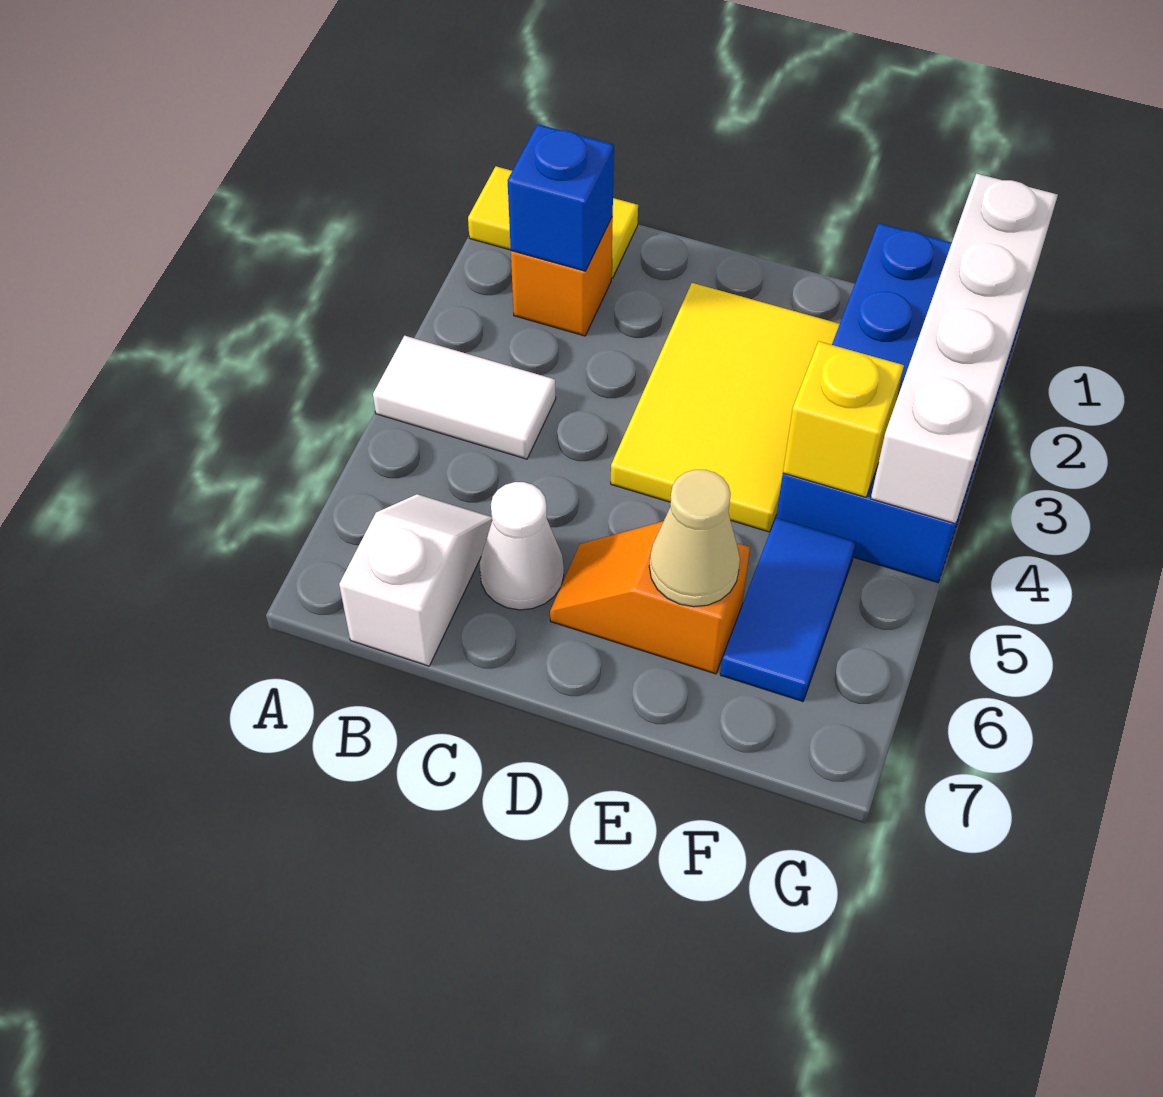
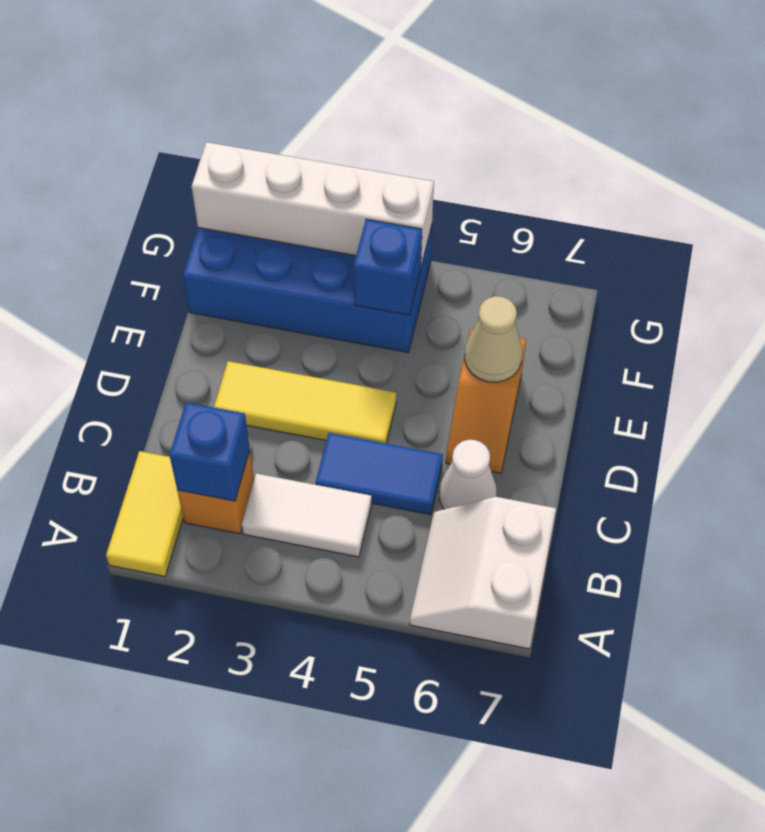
white tile A4:B4 level 1 -> white tile B3:B4 level 1
white slope B6:B7 level 1 top 7 -> white slope A6:B7 level 1 top 7
yellow tile D2:E4 level 1 -> yellow tile D2:D4 level 1
yellow brick F4 level 2 -> blue brick F4 level 2
blue tile F5:F6 level 1 -> blue tile C4:C5 level 1

